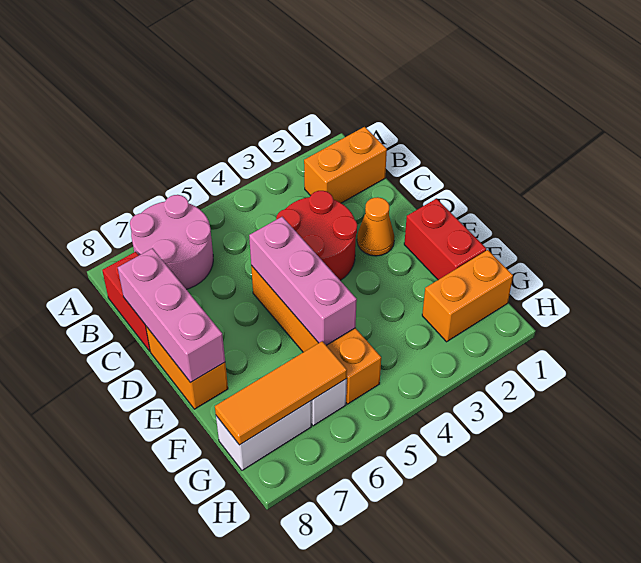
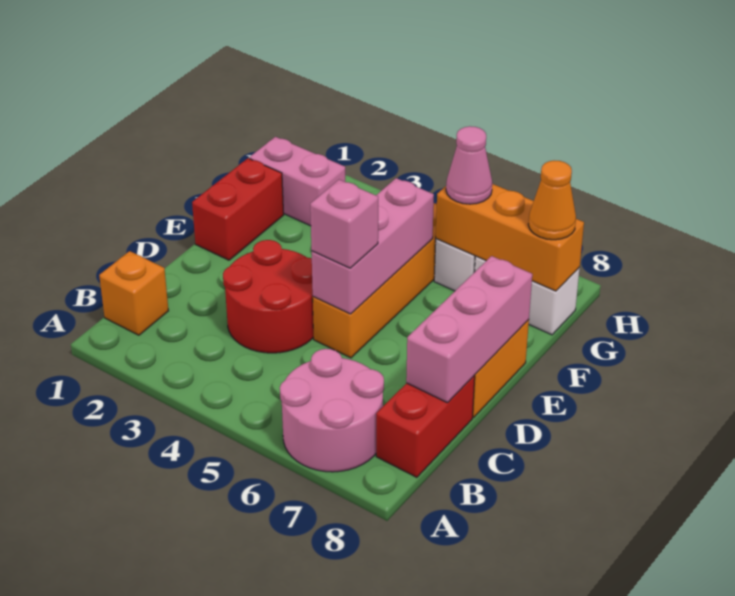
orange brick B1:B2 level 1 -> orange brick B1 level 1
orange cone D2 level 1 -> orange cone G8 level 3
none -> pink brick D5 level 3
orange brick G1:G2 level 1 -> pink brick G1:G2 level 1
orange tile G6:G8 level 2 -> orange brick G6:G8 level 2
none -> pink cone G6 level 3

